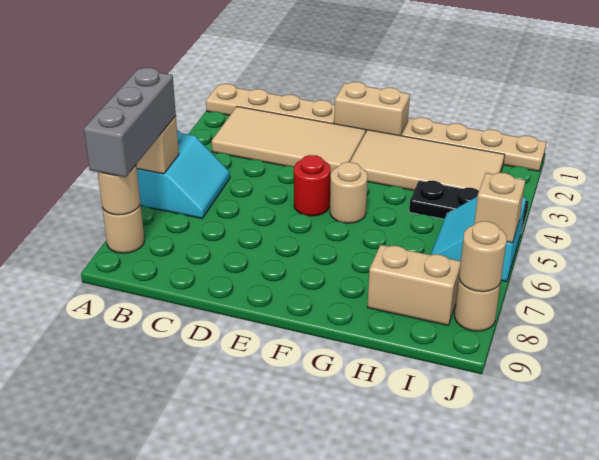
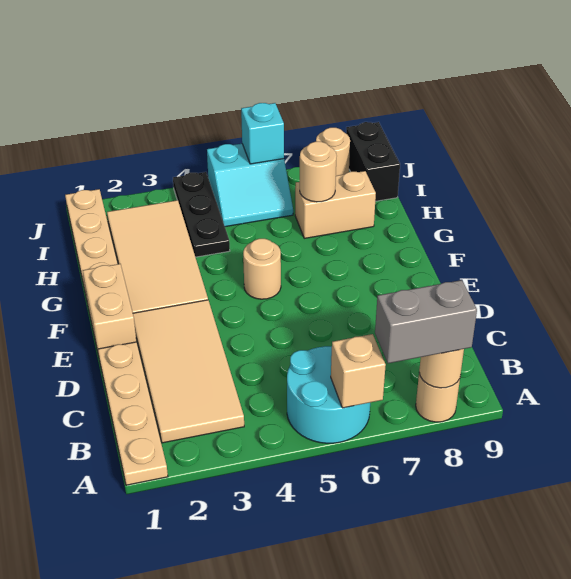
cyan slope A5:B6 level 1 top A -> cyan round brick A5:B6 level 1
grey brick A6:A8 level 3 -> grey brick A7:A8 level 3
red round brick E5 level 1 -> none
tan brick H8:I8 level 1 -> tan brick H7:H8 level 1
none -> black brick I9:J9 level 1
tan brick J6 level 2 -> cyan brick J6 level 2
tan round brick J8 level 2 -> tan round brick H7 level 2

